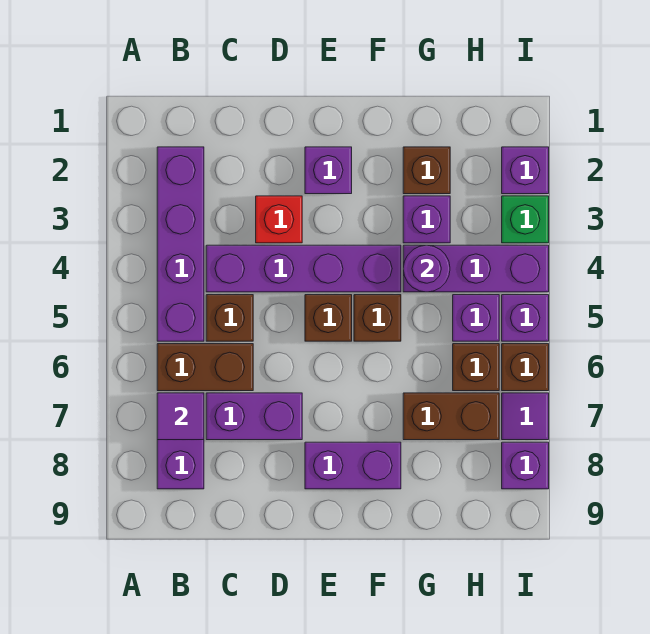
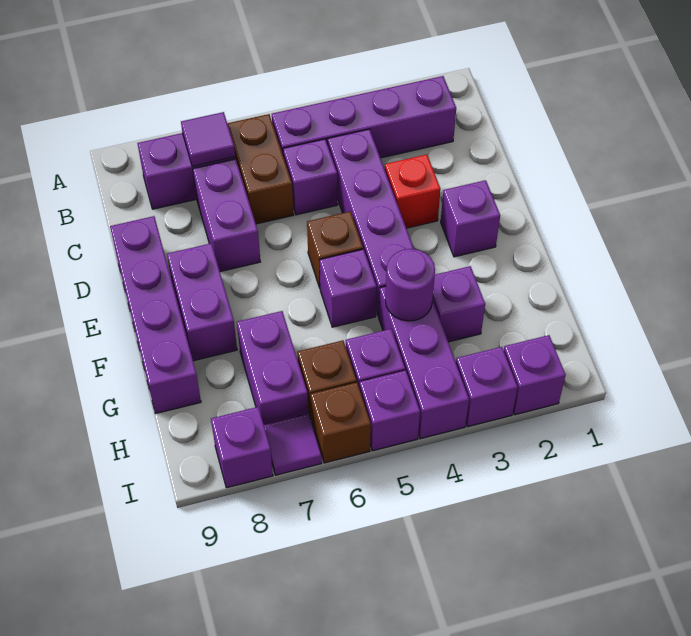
brown brick C5 level 1 -> purple brick C5 level 1
none -> purple brick D9:G9 level 1
brown brick F5 level 1 -> purple brick F5 level 1
brown brick G2 level 1 -> none
brown brick G7:H7 level 1 -> purple brick G7:H7 level 1
green brick I3 level 1 -> purple brick I3 level 1

